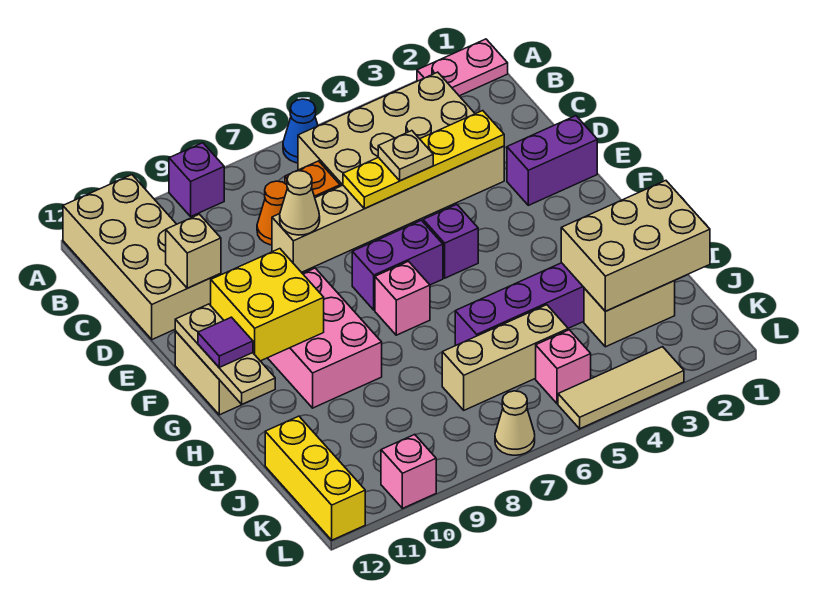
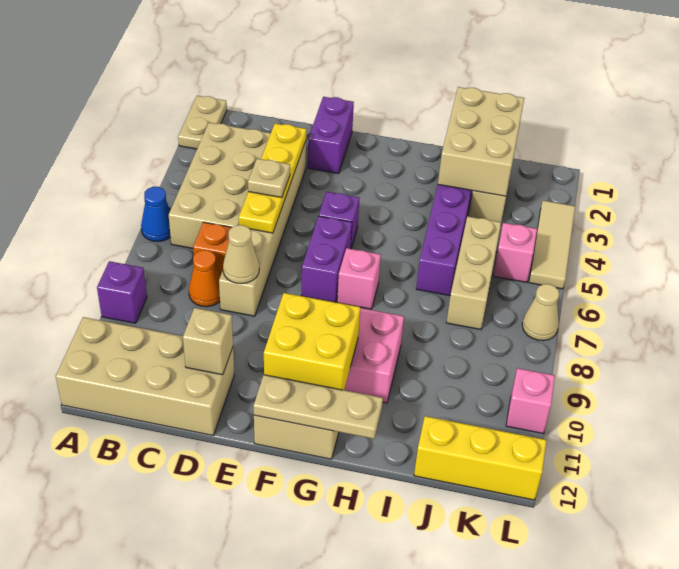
pink plate A1:A2 level 1 -> tan plate A1:A2 level 1
purple tile G12 level 3 -> none

